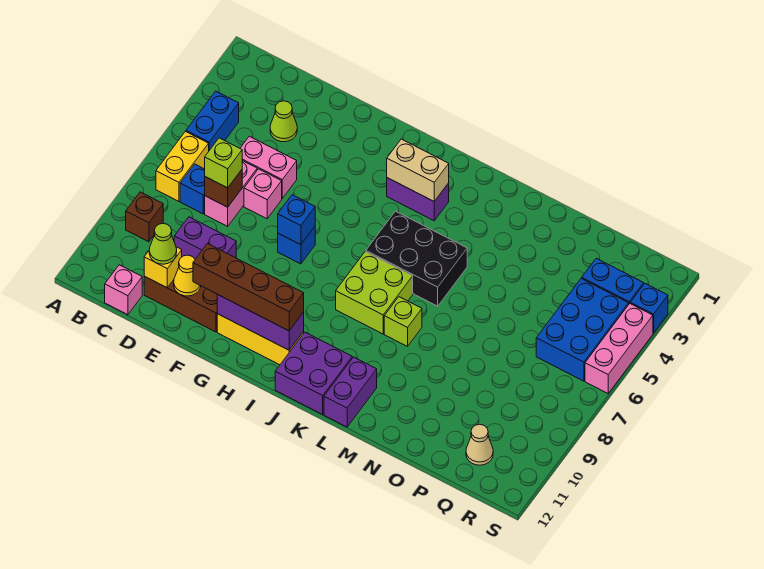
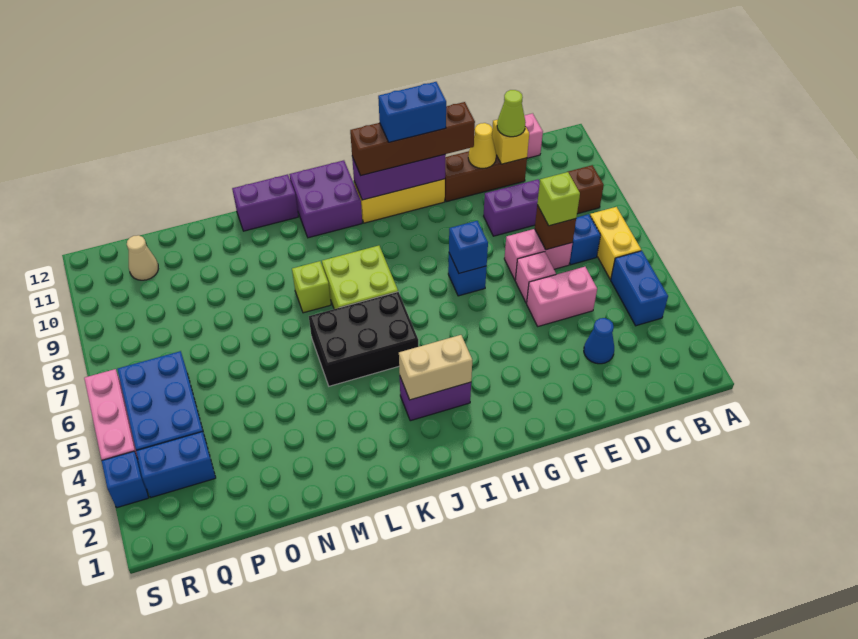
lime cone D3 level 1 -> blue cone D3 level 1
pink brick D6:D7 level 1 -> pink brick D7:E7 level 1
none -> blue brick G11:H11 level 4
purple brick L11:L12 level 1 -> purple brick L12:M12 level 1

